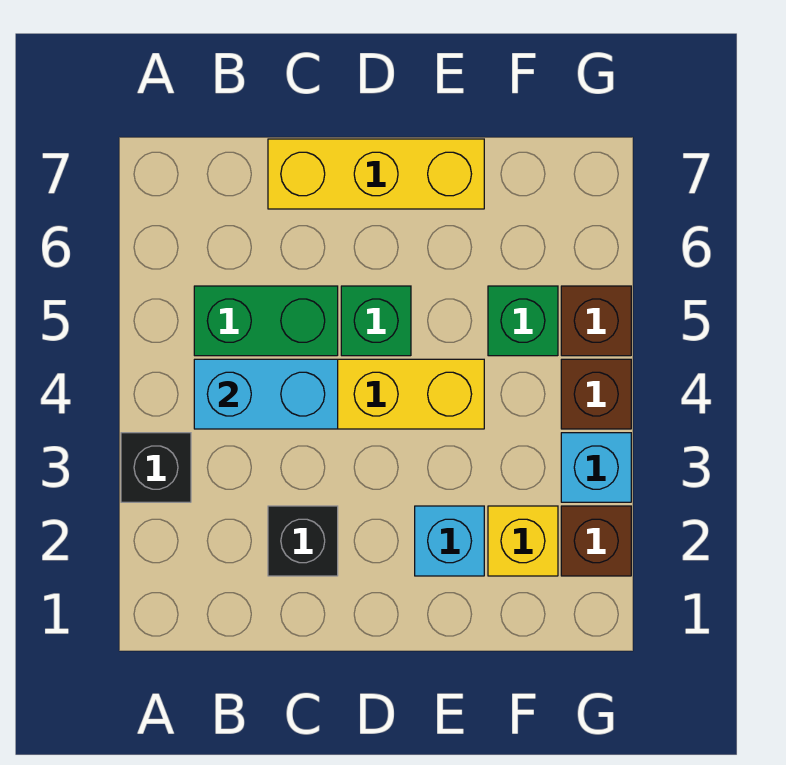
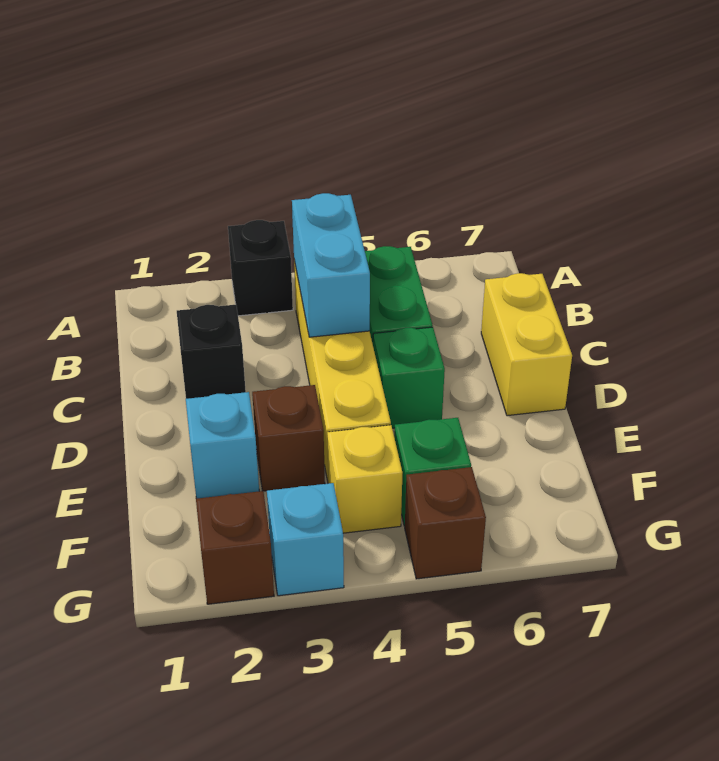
yellow brick C7:E7 level 1 -> yellow brick C7:D7 level 1
yellow brick F2 level 1 -> yellow brick F4 level 1
brown brick G4 level 1 -> brown brick E3 level 1

